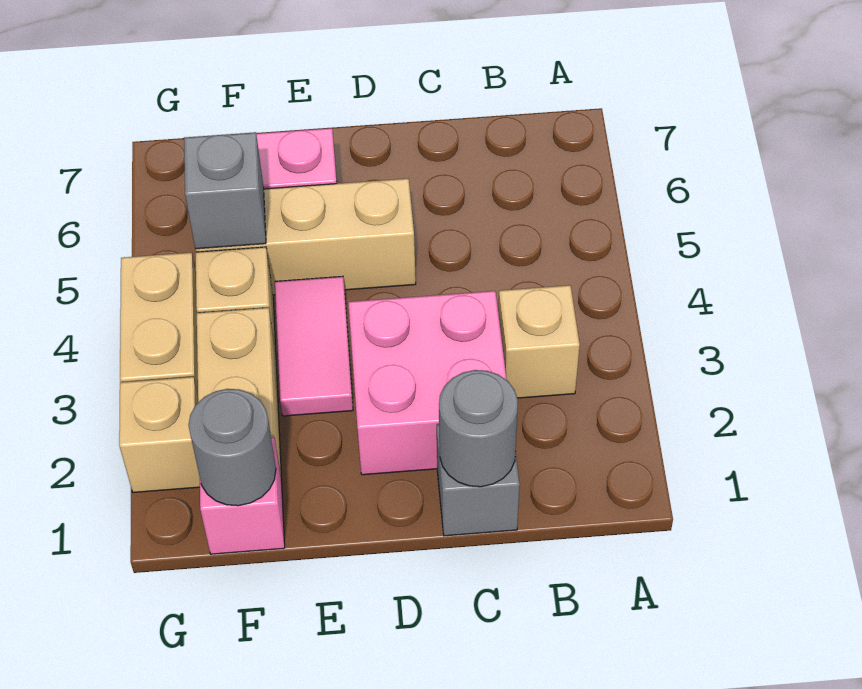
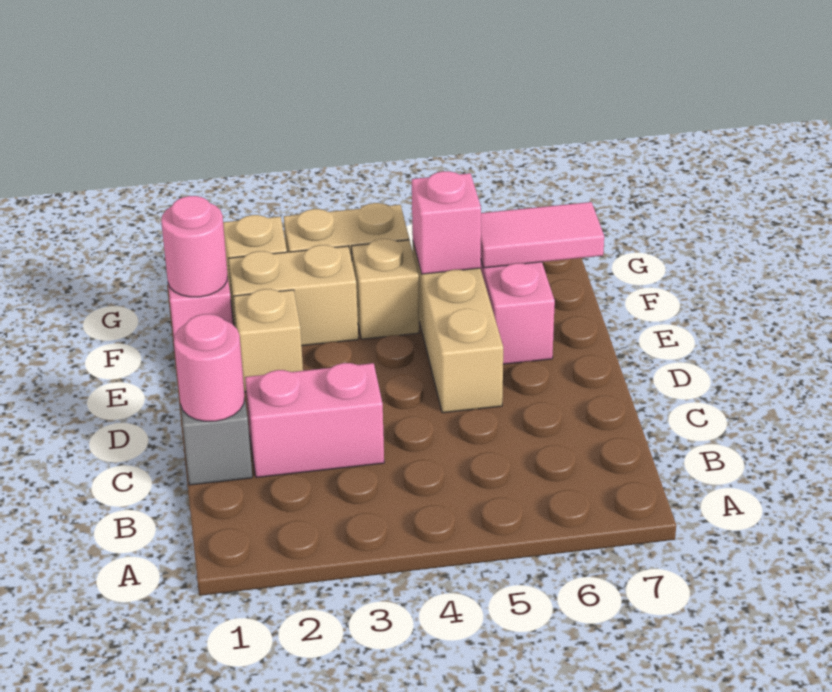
tan brick B3 level 1 -> tan brick E2 level 1
grey round brick C1 level 2 -> pink round brick C1 level 2
pink brick C2:D3 level 1 -> pink brick C2:C3 level 1
pink tile E3:E4 level 1 -> pink tile F6:F7 level 2
grey round brick F1 level 2 -> pink round brick F1 level 2
grey brick F5 level 2 -> pink brick F5 level 2

